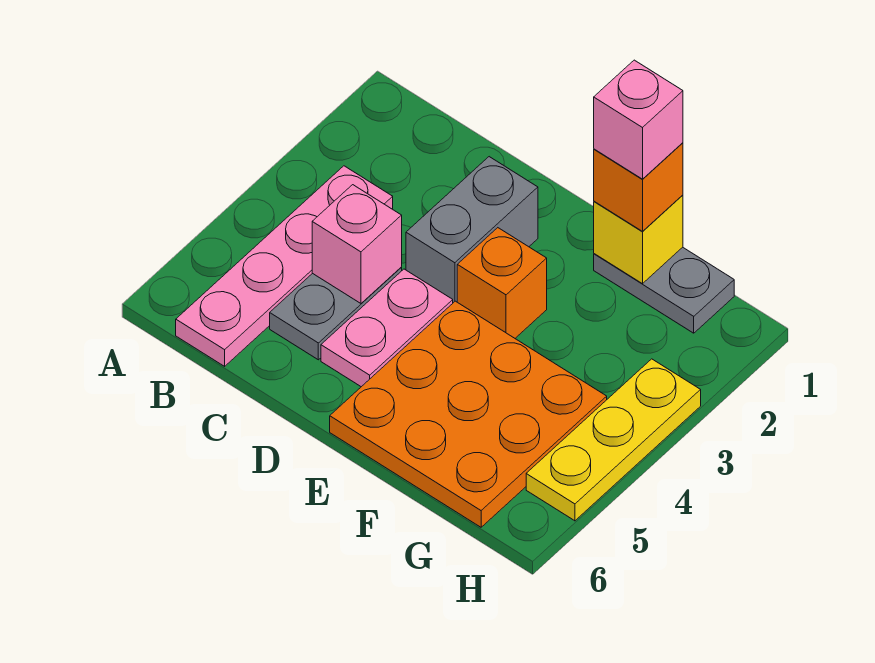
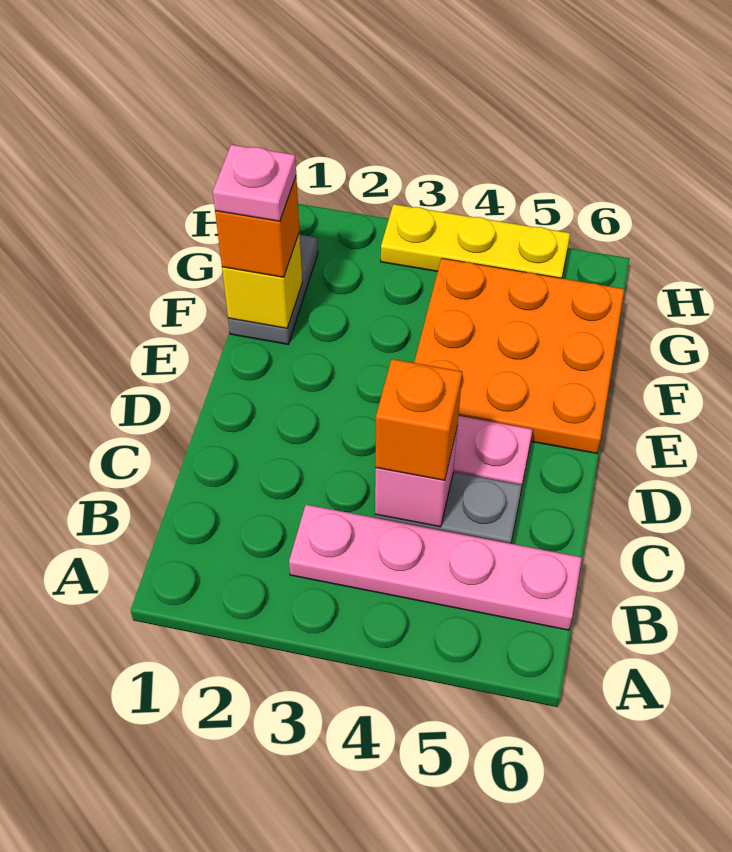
grey brick D2:D3 level 1 -> none
orange brick E3 level 1 -> orange brick C4 level 3
pink brick F1 level 4 -> pink plate F1 level 4

